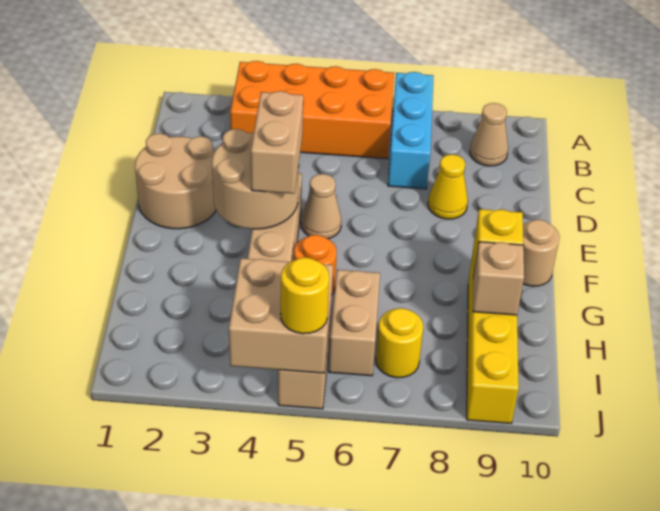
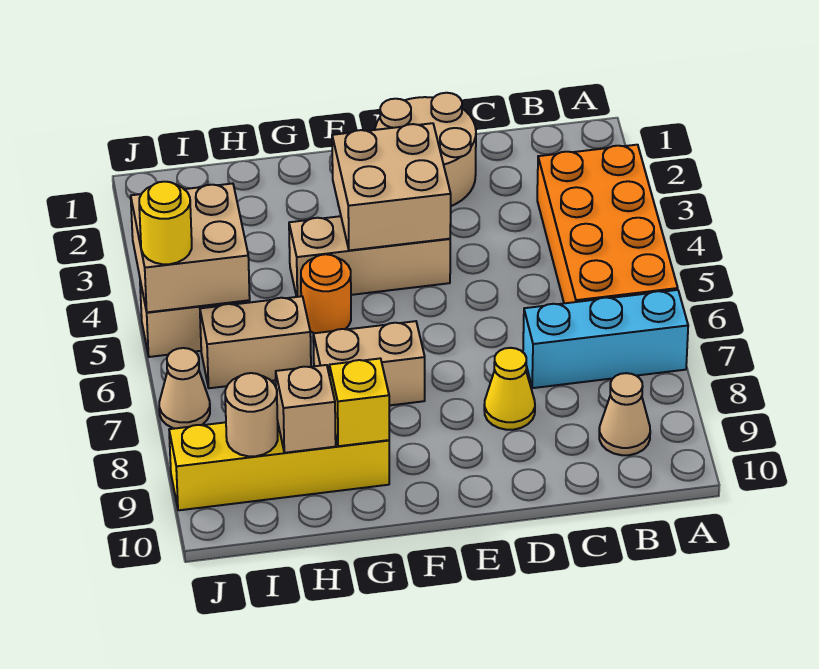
tan round brick E3:F4 level 2 -> tan brick E3:F4 level 2
tan brick E4:F4 level 3 -> tan brick F7:G7 level 1
tan cone E5 level 1 -> tan cone J7 level 1
tan round brick F10 level 1 -> tan round brick I9 level 2
yellow round brick I7 level 1 -> none

